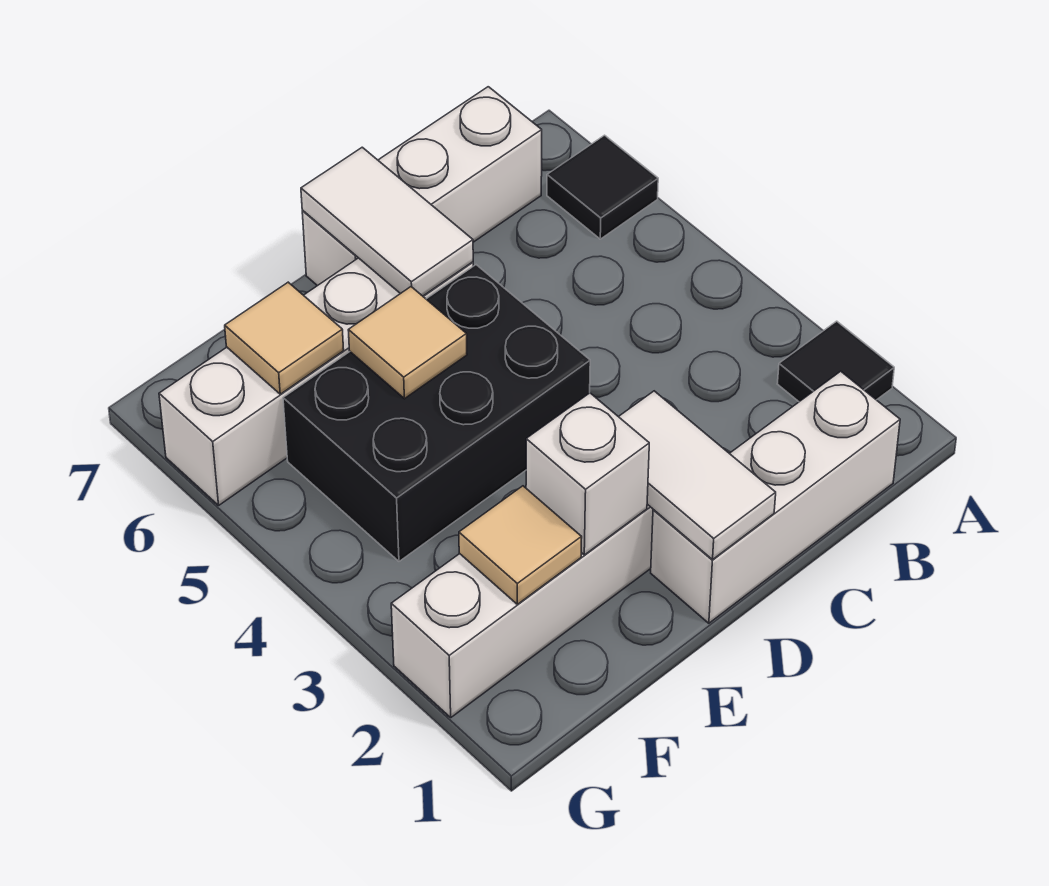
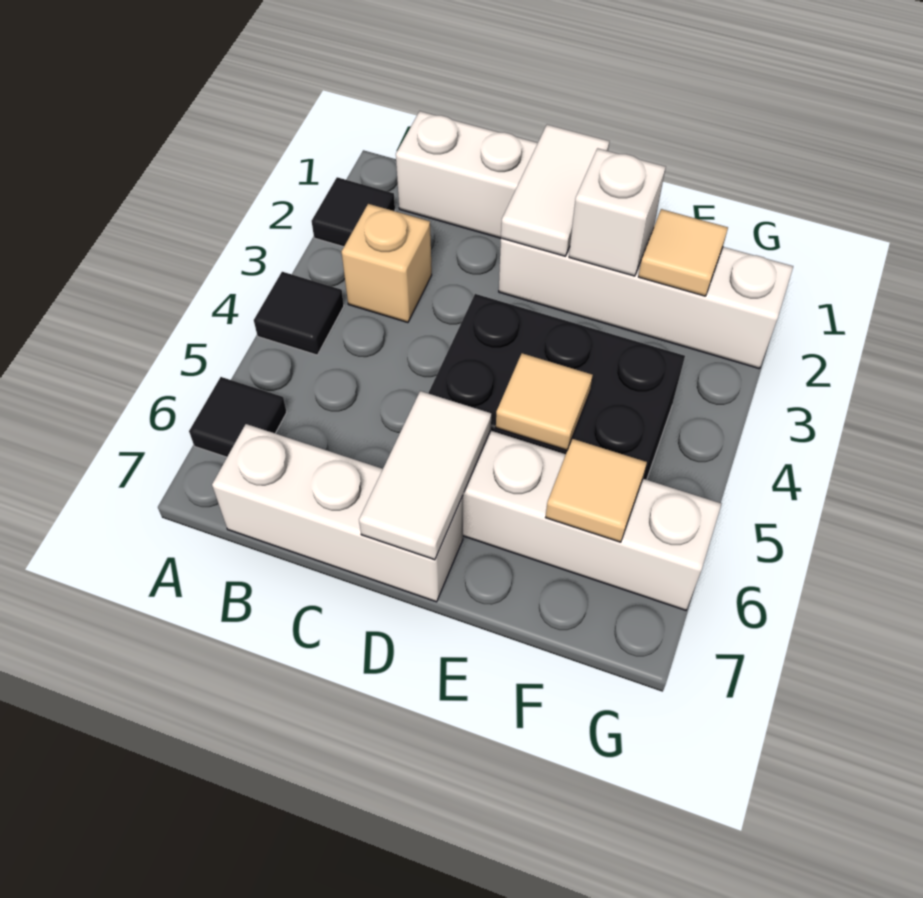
none -> black tile A4 level 1
none -> tan brick B3 level 1

